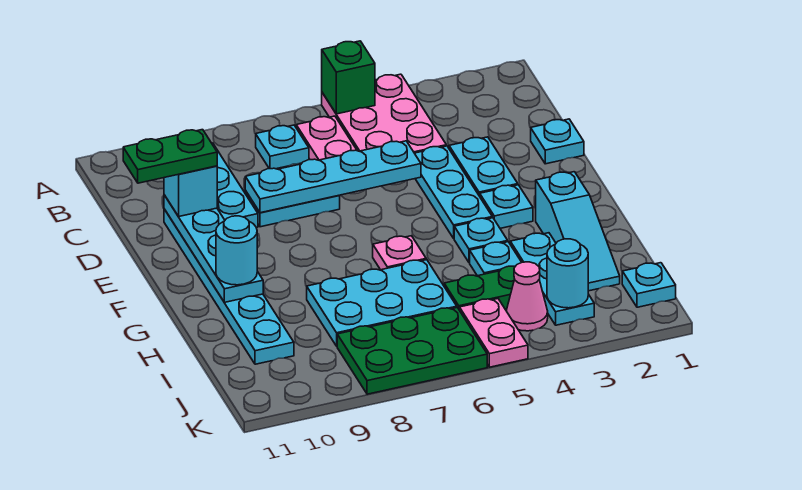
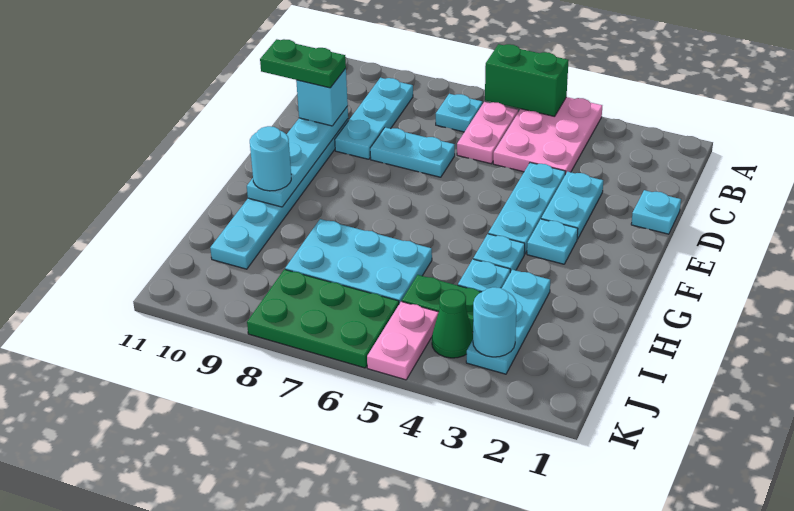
green brick A5 level 2 -> green brick A5:A6 level 2
cyan plate D5:D8 level 2 -> none
cyan slope G2:I2 level 1 top G -> none
pink plate G6 level 1 -> none
cyan plate J1 level 1 -> none
pink cone J4 level 1 -> green cone J4 level 1

